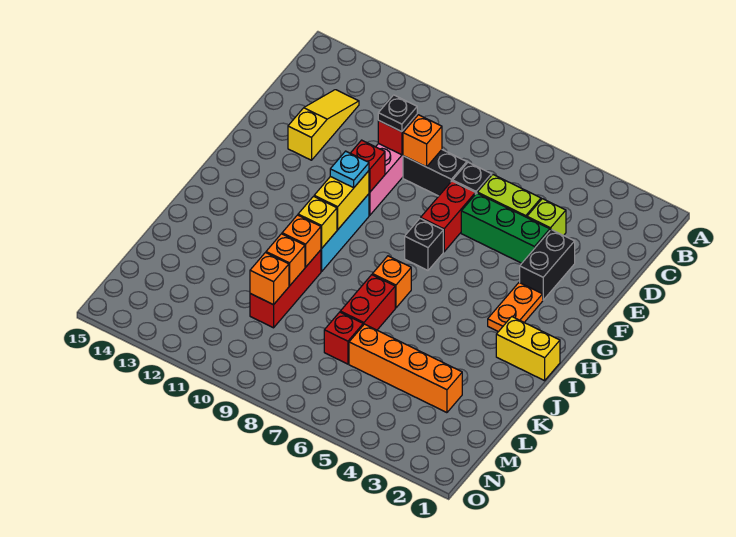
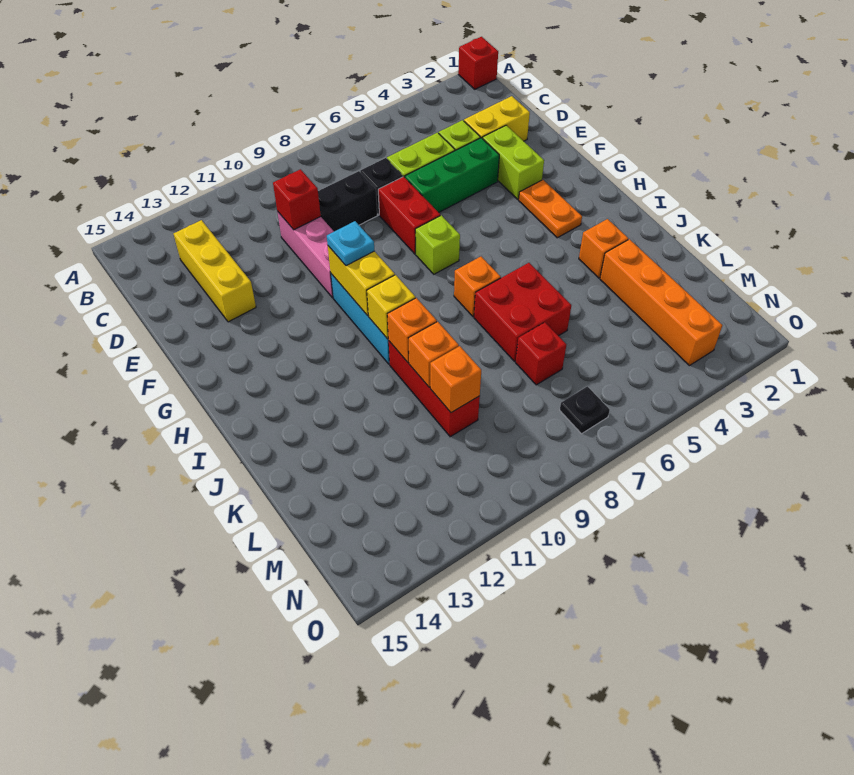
yellow slope C13:E13 level 1 top E -> yellow brick C13:E13 level 1
orange brick D9 level 2 -> orange brick J3 level 1
black plate D10 level 3 -> black plate N7 level 1
black brick E3:F3 level 1 -> lime brick E3:F3 level 1
red brick F10 level 2 -> red brick A1 level 1
black brick G7 level 1 -> lime brick G7 level 1
yellow brick I1:I2 level 1 -> yellow brick D2:D3 level 1
red brick J7:K7 level 1 -> red brick J6:K7 level 1
orange brick L3:L6 level 1 -> orange brick K3:N3 level 1

